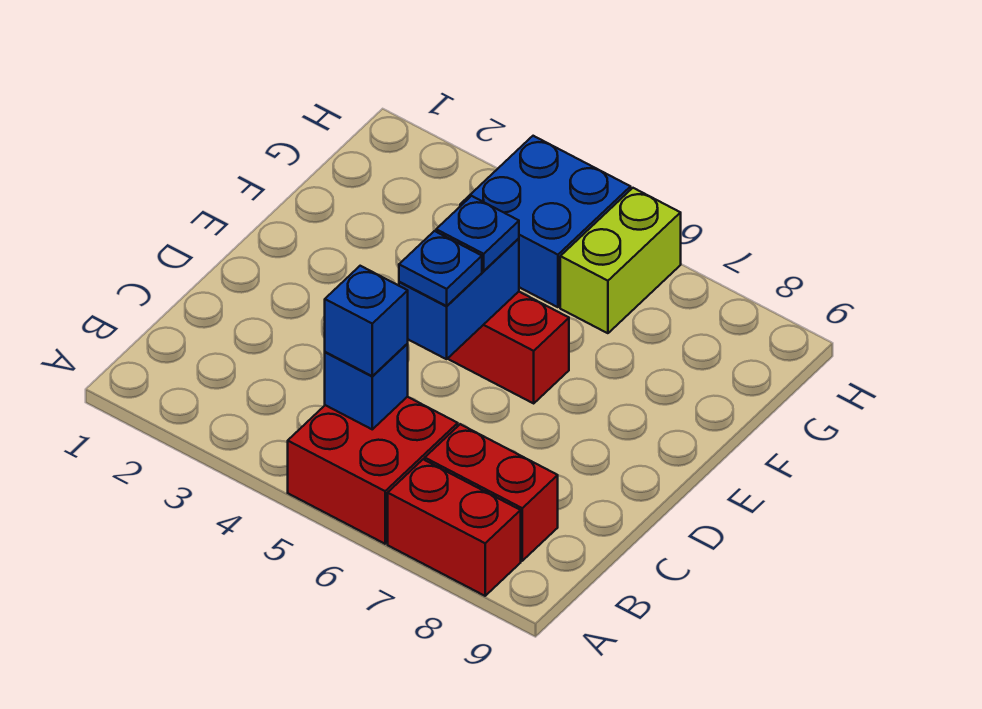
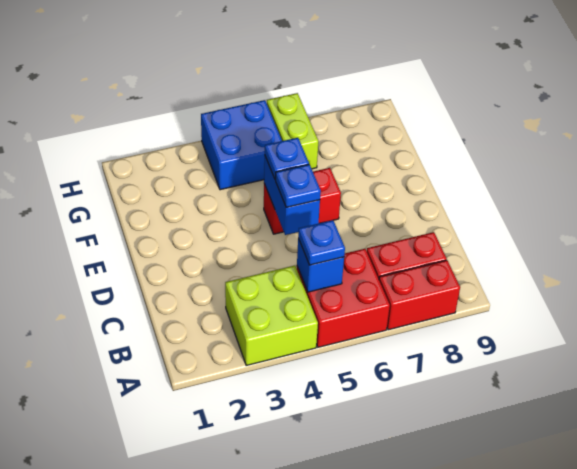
none -> lime brick A3:B4 level 1
blue brick B5 level 3 -> blue plate B5 level 3

